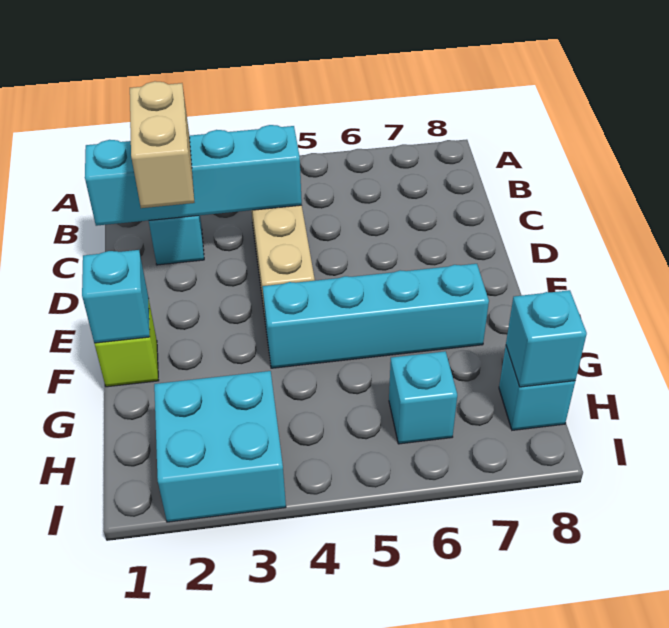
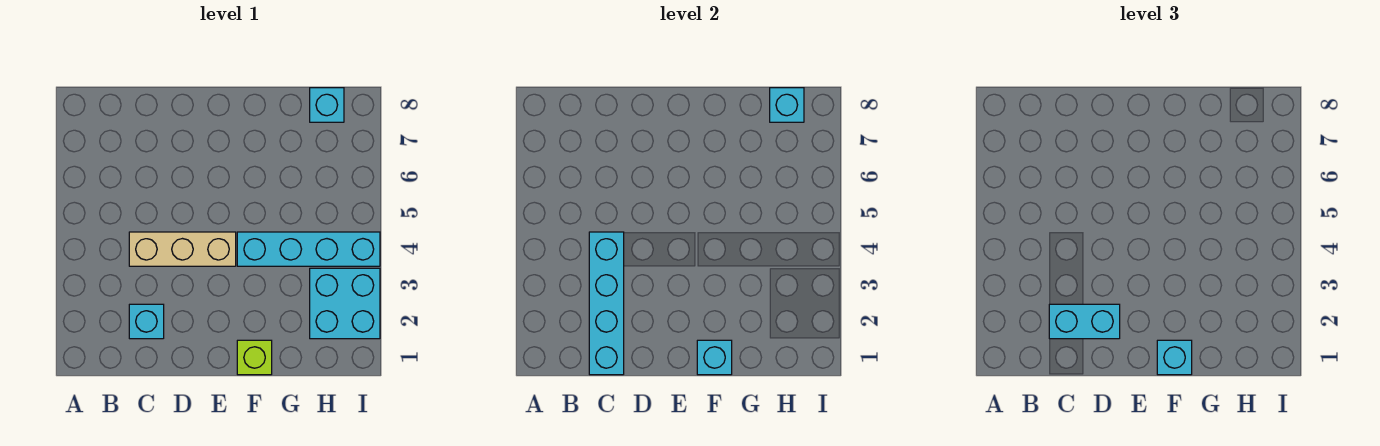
tan brick C2:D2 level 3 -> cyan brick C2:D2 level 3
cyan brick F4:F7 level 1 -> cyan brick F4:I4 level 1
cyan brick H6 level 1 -> cyan brick F1 level 3

